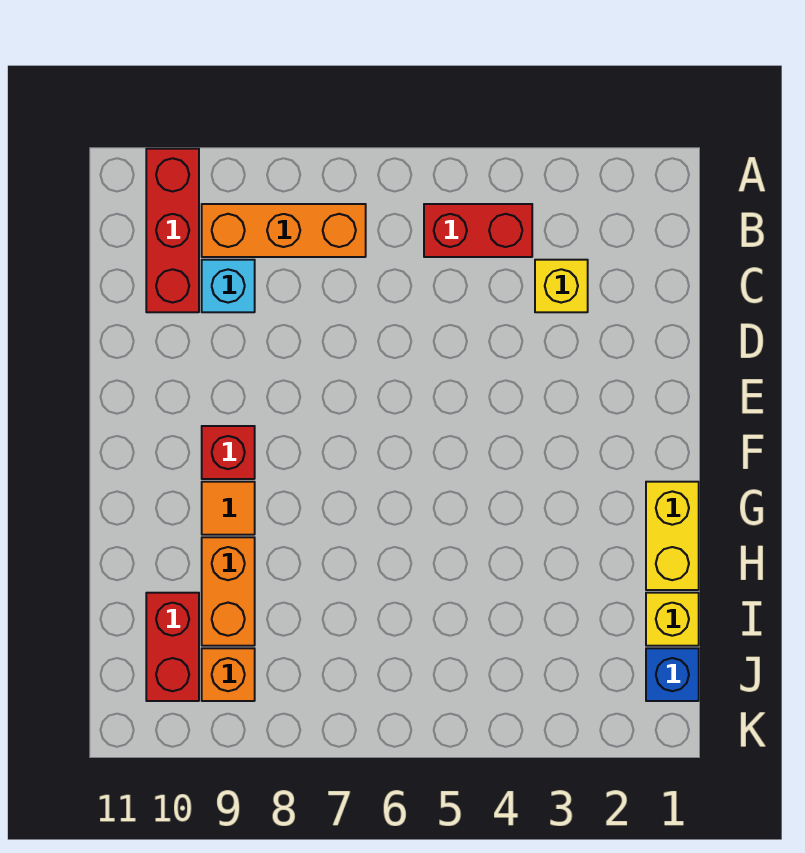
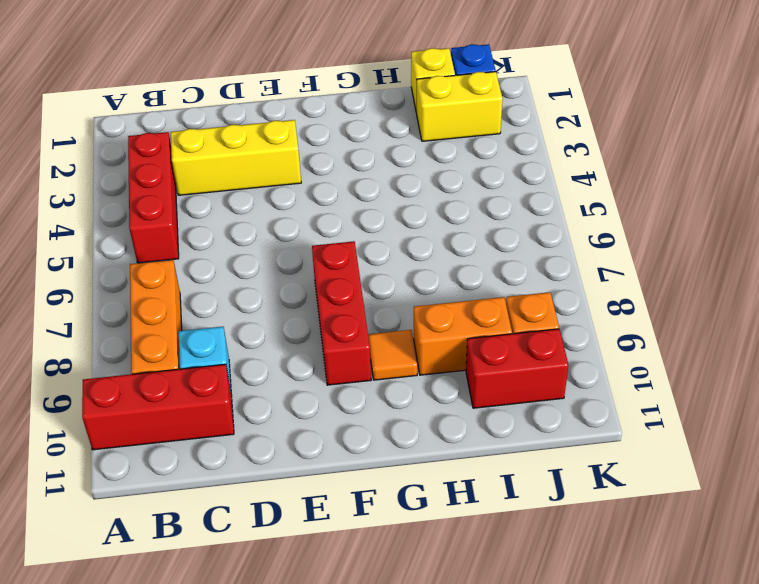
red brick B4:B5 level 1 -> red brick B3:B5 level 1
yellow brick C3 level 1 -> yellow brick C3:E3 level 1
red brick F9 level 1 -> red brick F7:F9 level 1
yellow brick G1:H1 level 1 -> yellow brick I2:J2 level 1

